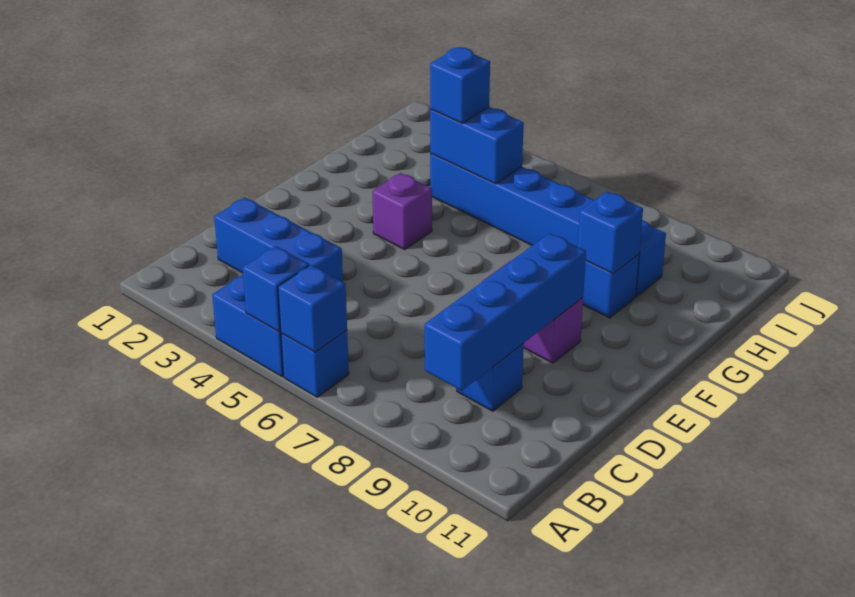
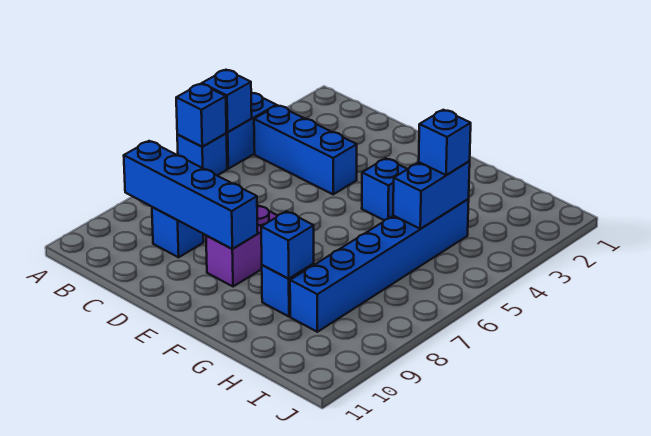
blue brick C2:C4 level 1 -> blue brick B4:D4 level 1
purple brick F4 level 1 -> blue brick F4 level 1

